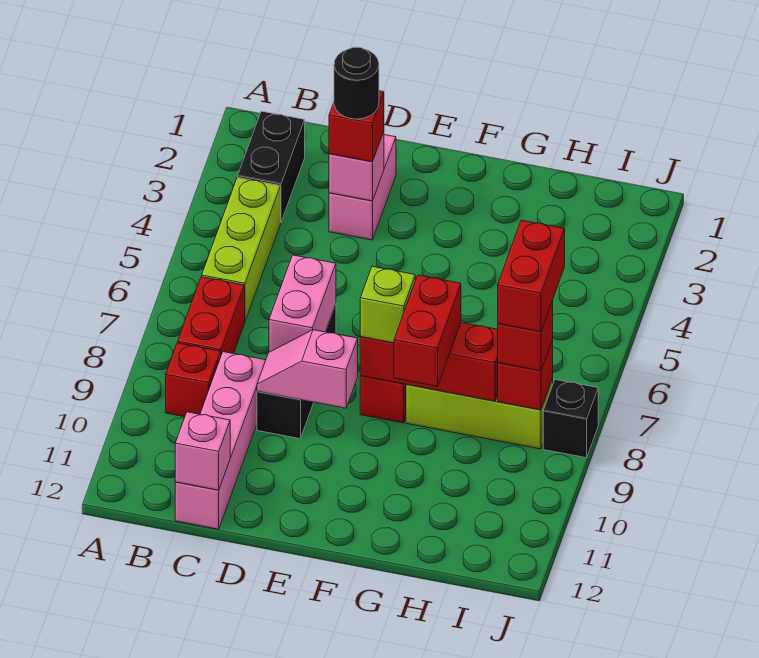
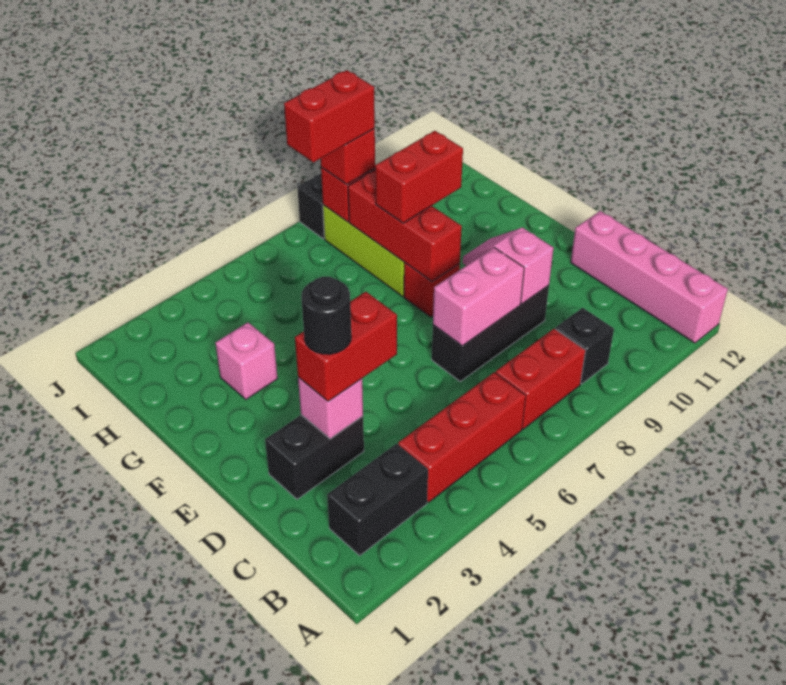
lime brick B4:B6 level 1 -> red brick B4:B6 level 1
red brick B9 level 1 -> black brick B9 level 1
pink brick C9:C12 level 1 -> pink brick A12:D12 level 1
pink brick C12 level 2 -> pink brick G3 level 1
pink brick D2:D3 level 1 -> black brick D2:D3 level 1
red brick D3 level 3 -> red brick D3:D4 level 3
pink slope D9:E9 level 2 top E -> pink slope D9:E9 level 2 top D
lime brick F8 level 3 -> none

